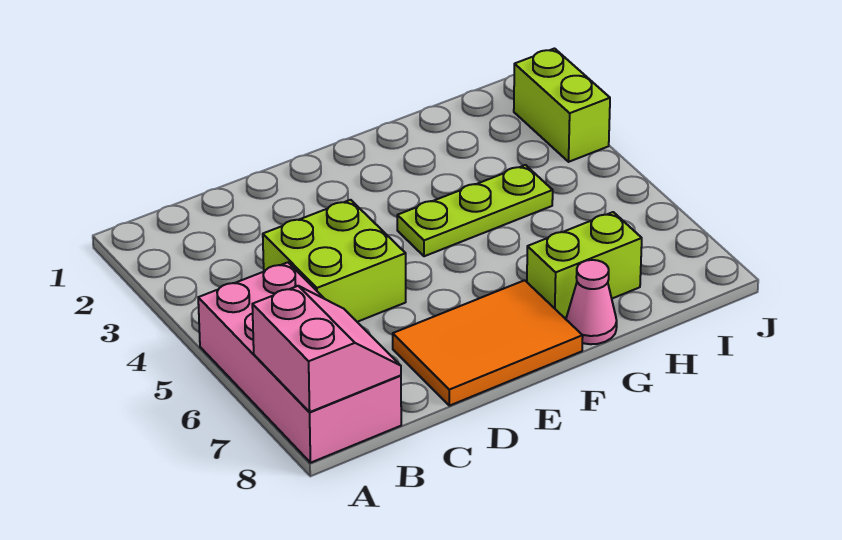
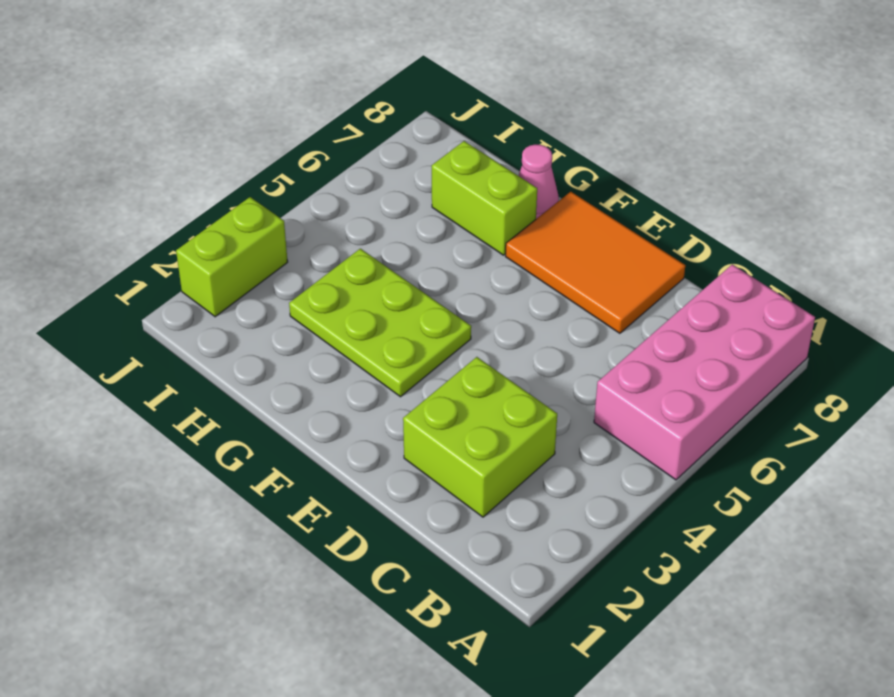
pink slope A7:B8 level 2 top A -> none
lime brick C4:D5 level 1 -> lime brick C2:D3 level 1
lime plate F4:H4 level 1 -> lime plate F3:H4 level 1

